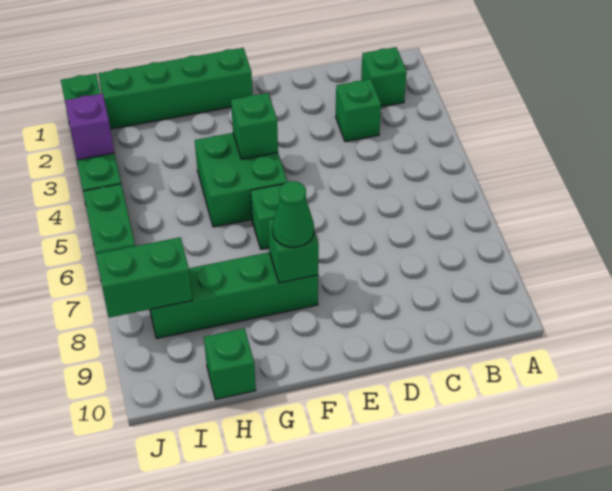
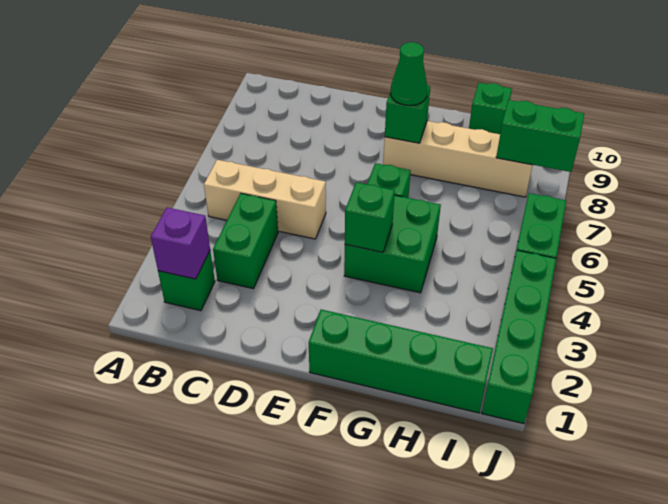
none -> tan brick B5:D5 level 1
green brick C3 level 1 -> green brick C3:C4 level 1
green brick F8:I8 level 1 -> tan brick F8:I8 level 1
purple brick J3 level 2 -> purple brick B2 level 2

